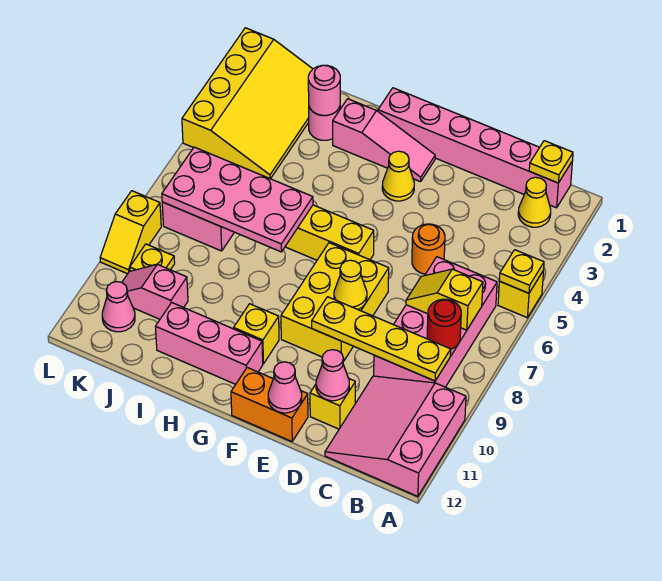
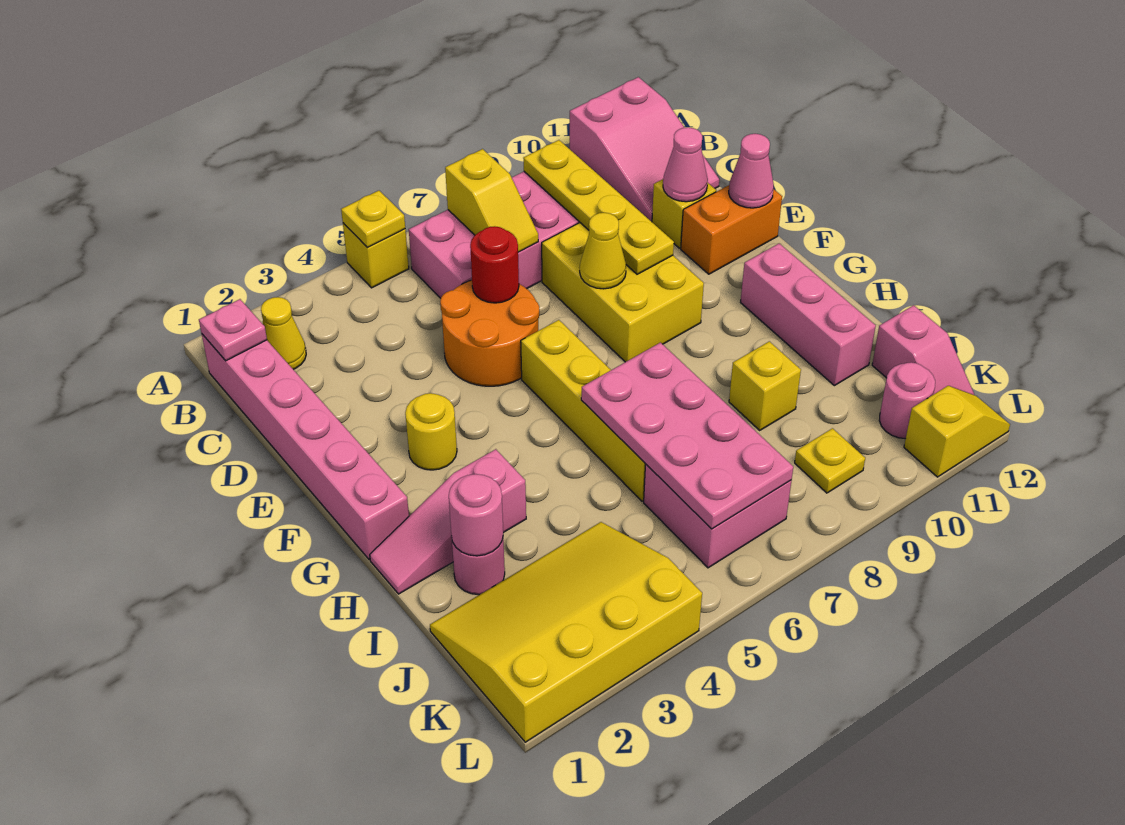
pink slope A10:C12 level 1 top A -> pink slope A11:C12 level 1 top A
yellow plate B1 level 2 -> pink plate B1 level 2
red round brick B8 level 2 -> red round brick D6 level 2
orange round brick D5 level 1 -> orange round brick D5:E6 level 1
yellow brick E7:F9 level 1 -> yellow brick D8:F9 level 1
orange brick E12:F12 level 1 -> orange brick E11:E12 level 1
pink slope F2:H2 level 1 top H -> pink slope H1:H3 level 1 top 3
yellow cone F3 level 1 -> yellow round brick F3 level 1
yellow brick G10 level 1 -> yellow brick I9 level 1
pink slope J10:K10 level 1 top J -> pink slope J12:K12 level 1 top J
pink cone K11 level 1 -> pink round brick K11 level 1
yellow slope L8:L9 level 1 top 8 -> yellow slope L11:L12 level 1 top 11

